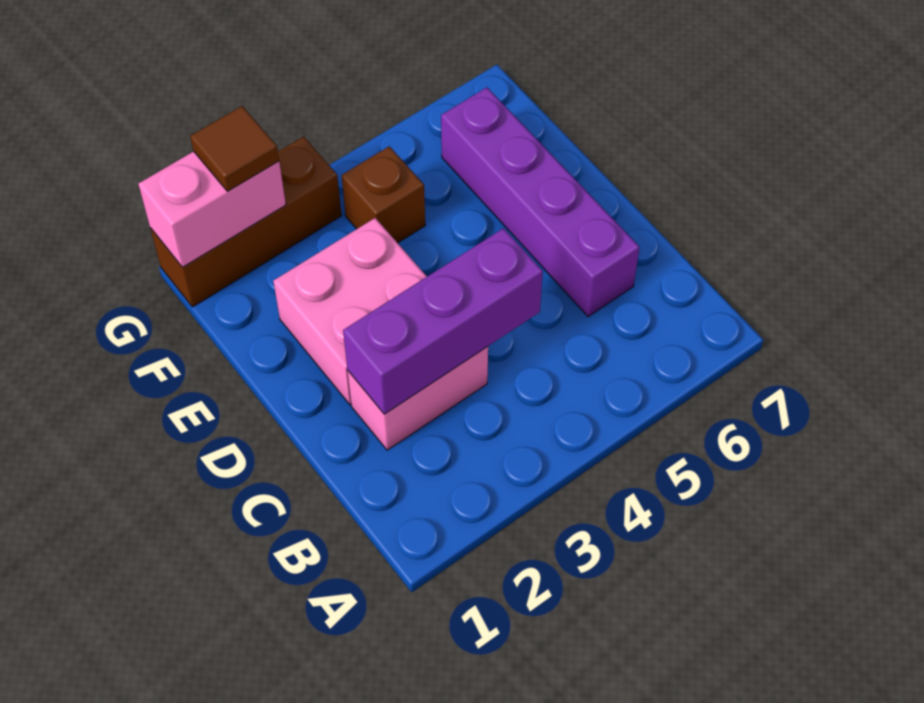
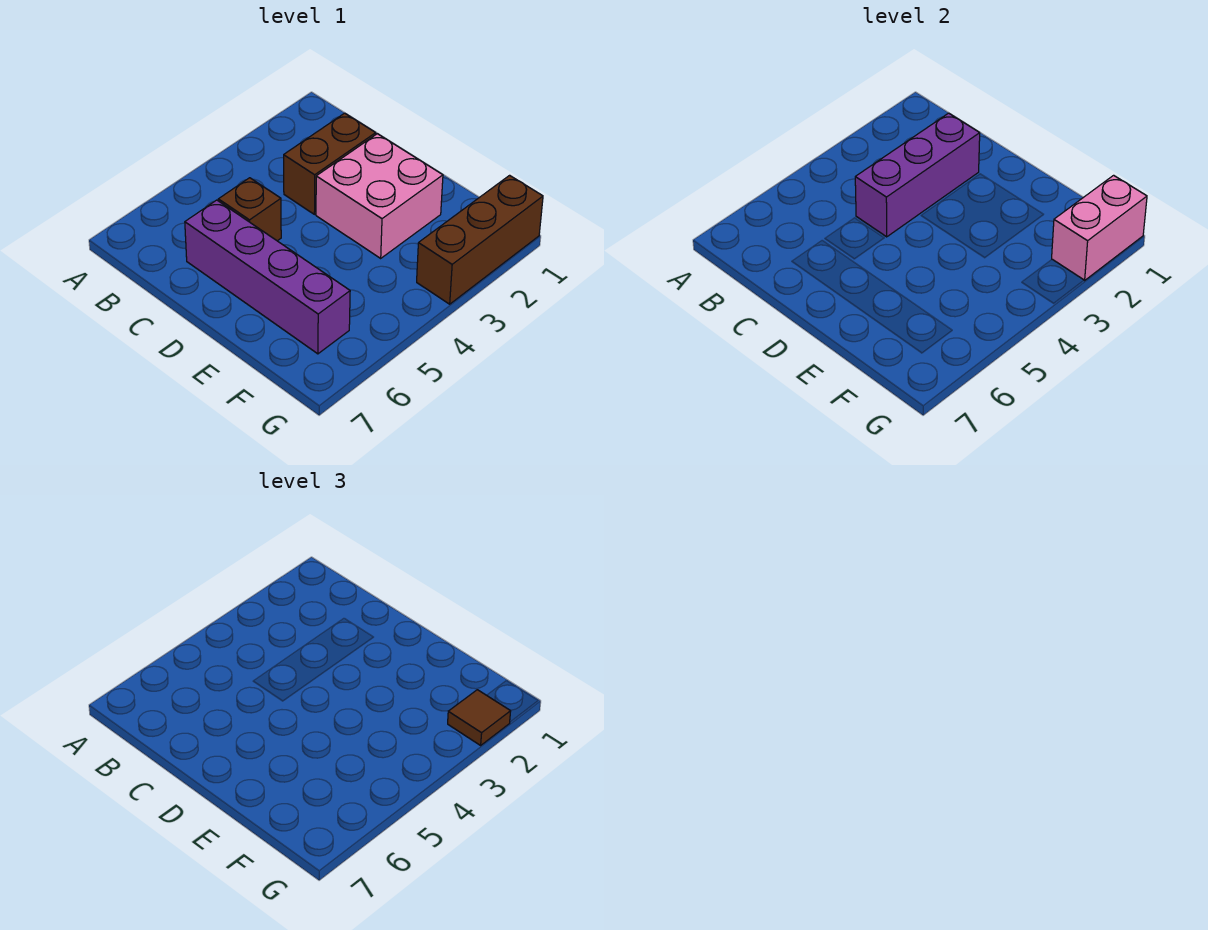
pink brick C2:C3 level 1 -> brown brick C2:C3 level 1
brown brick F4 level 1 -> brown brick C5 level 1

